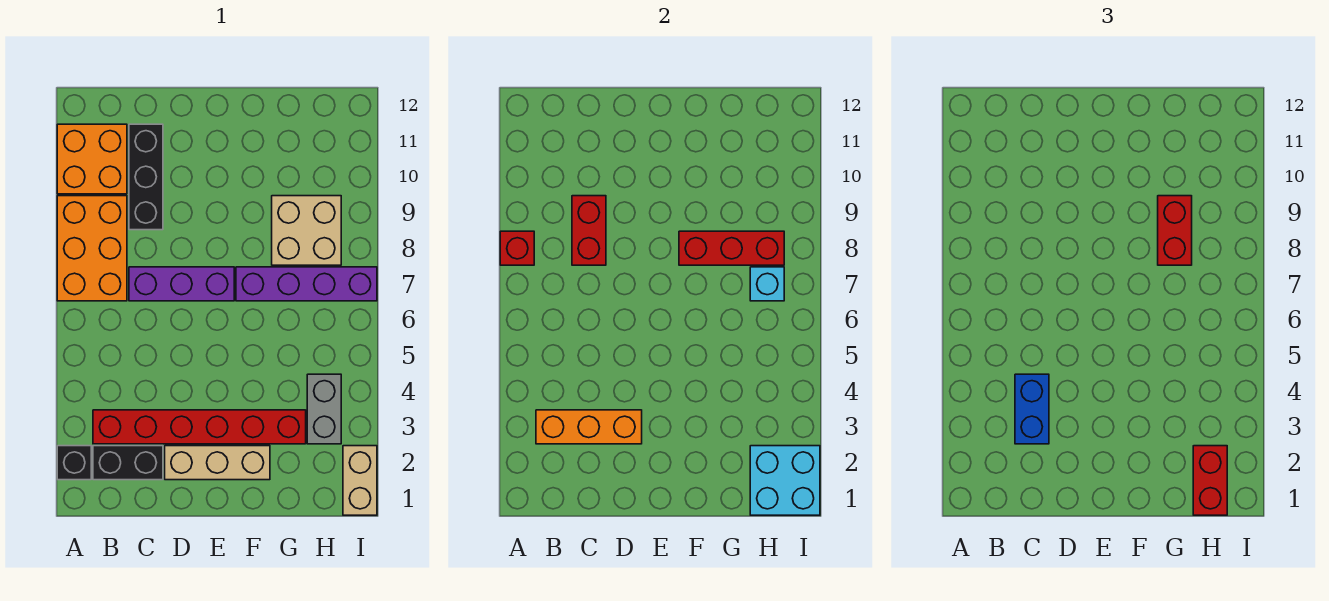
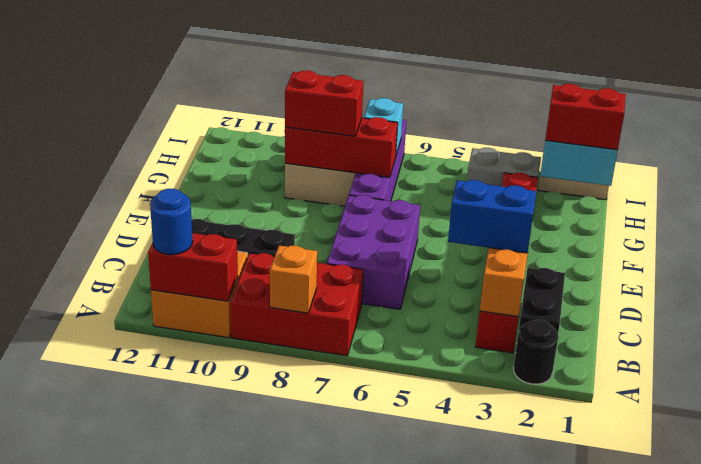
black brick A2 level 1 -> black round brick A2 level 1
orange brick A7:B9 level 1 -> red brick A7:B9 level 1
red brick A8 level 2 -> orange brick A8 level 2
none -> blue round brick A11 level 3
purple brick C7:E7 level 1 -> purple brick C6:E7 level 1
red brick C8:C9 level 2 -> red brick A10:A11 level 2
tan brick D2:F2 level 1 -> none
red brick F8:H8 level 2 -> red brick G7:G9 level 2

